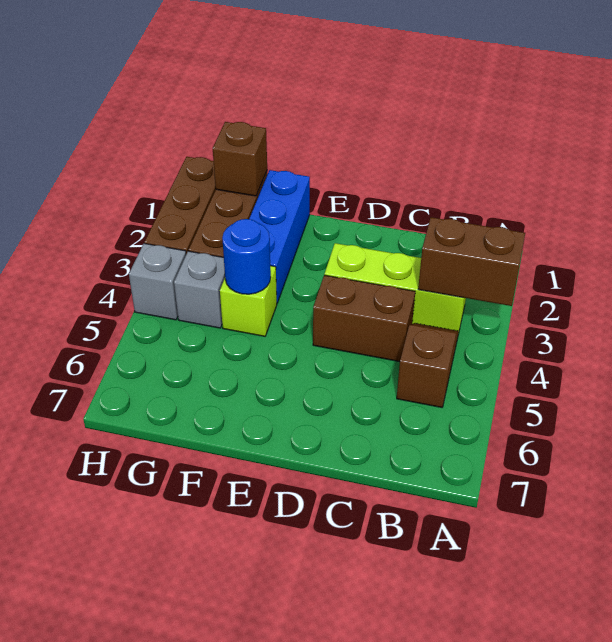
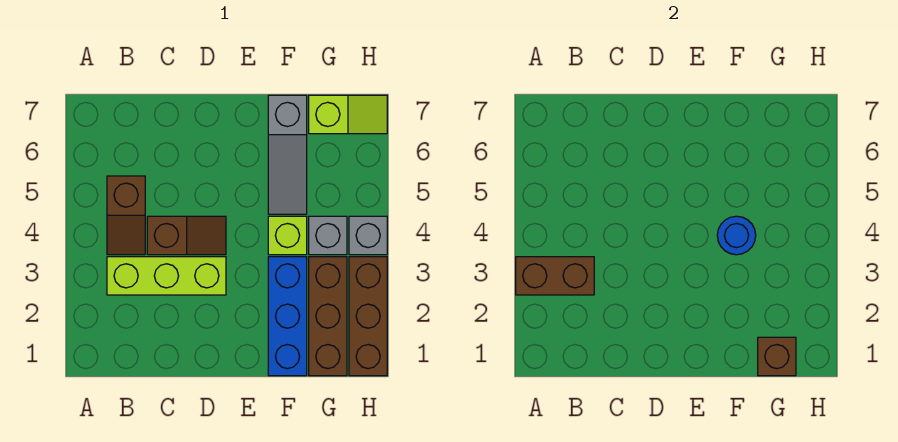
brown brick C4:D4 level 1 -> brown slope C4:D4 level 1 top C
none -> grey slope F5:F7 level 1 top 7
none -> lime slope G7:H7 level 1 top G

